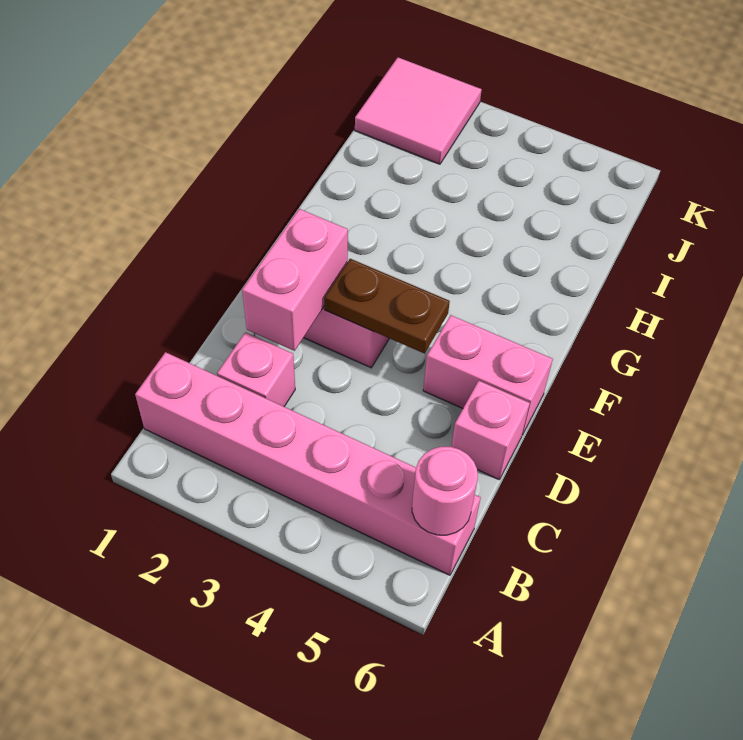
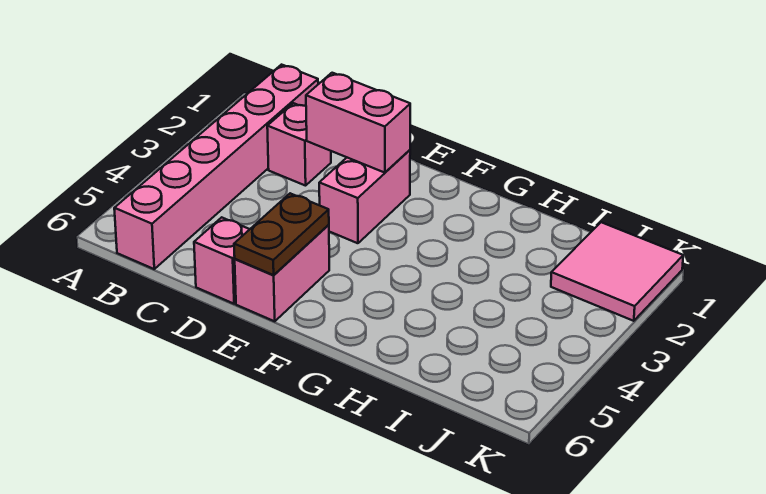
pink round brick B6 level 2 -> none
brown plate E3:E4 level 2 -> brown plate E5:E6 level 2

